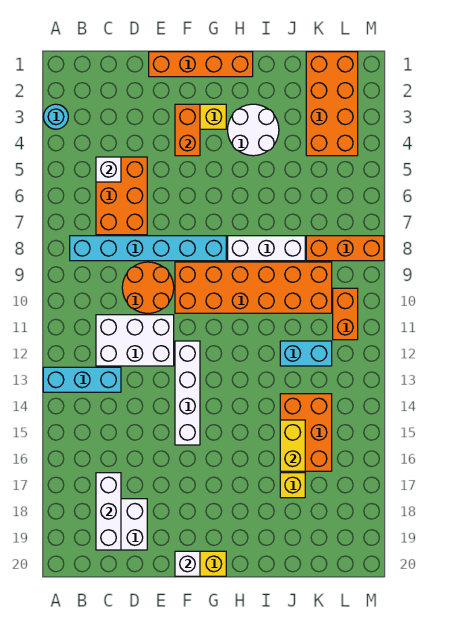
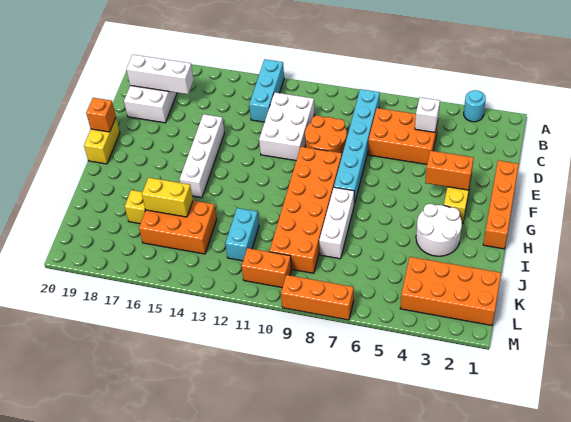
white brick F12:F15 level 1 -> white brick E15:H15 level 1
white brick F20 level 2 -> orange brick F20 level 2
orange brick K8:M8 level 1 -> orange brick M7:M9 level 1

